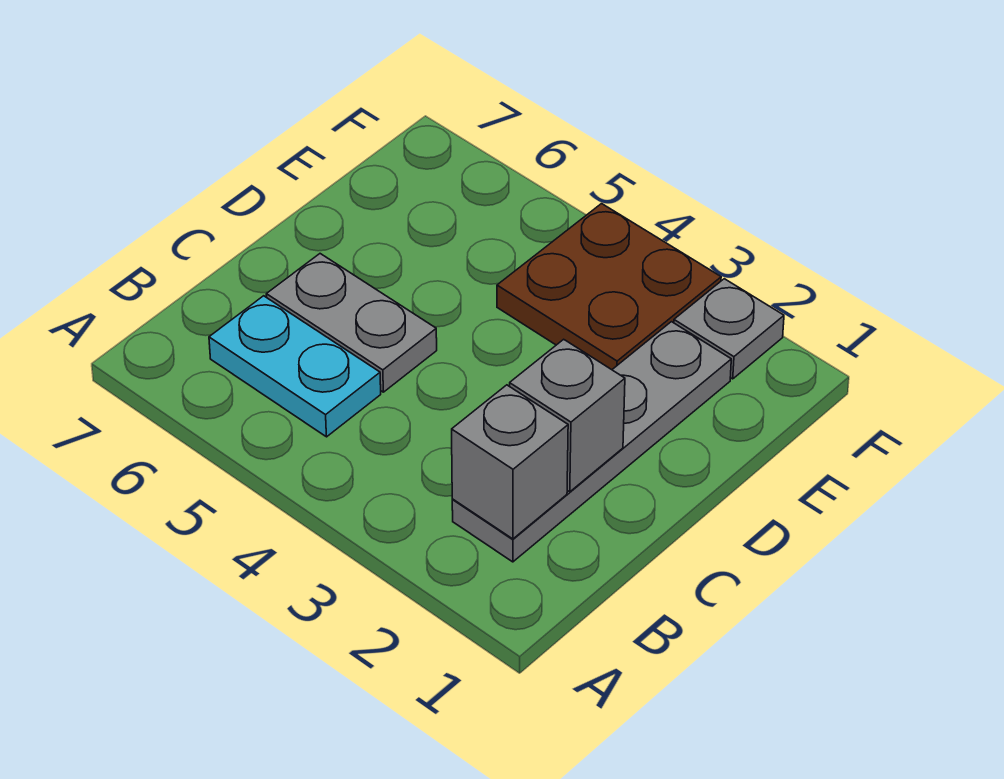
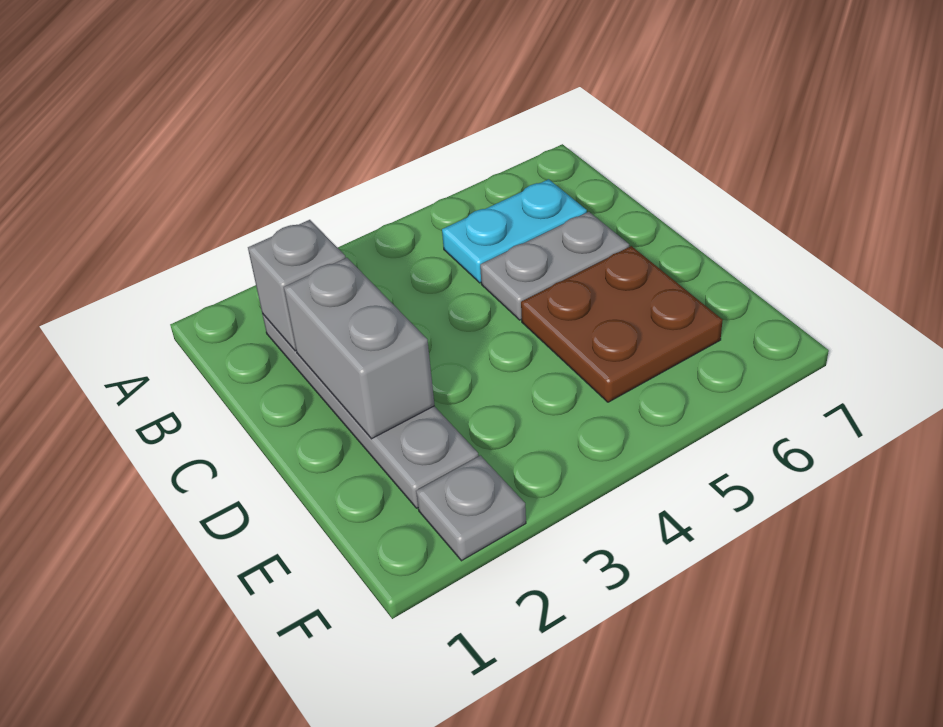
grey brick C2 level 2 -> grey brick C2:D2 level 2
brown plate E3:F4 level 1 -> brown plate D5:E6 level 1

